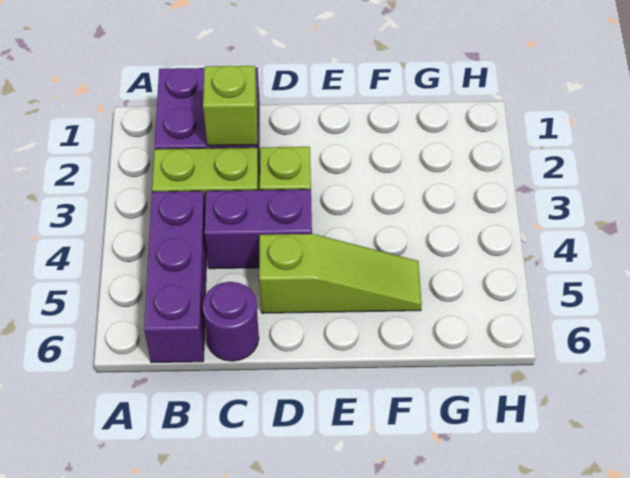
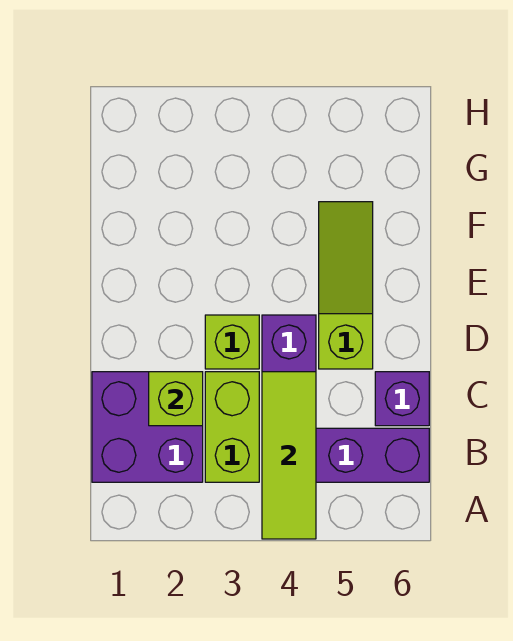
none -> lime tile A4:C4 level 2
purple round brick C6 level 1 -> purple brick C6 level 1

